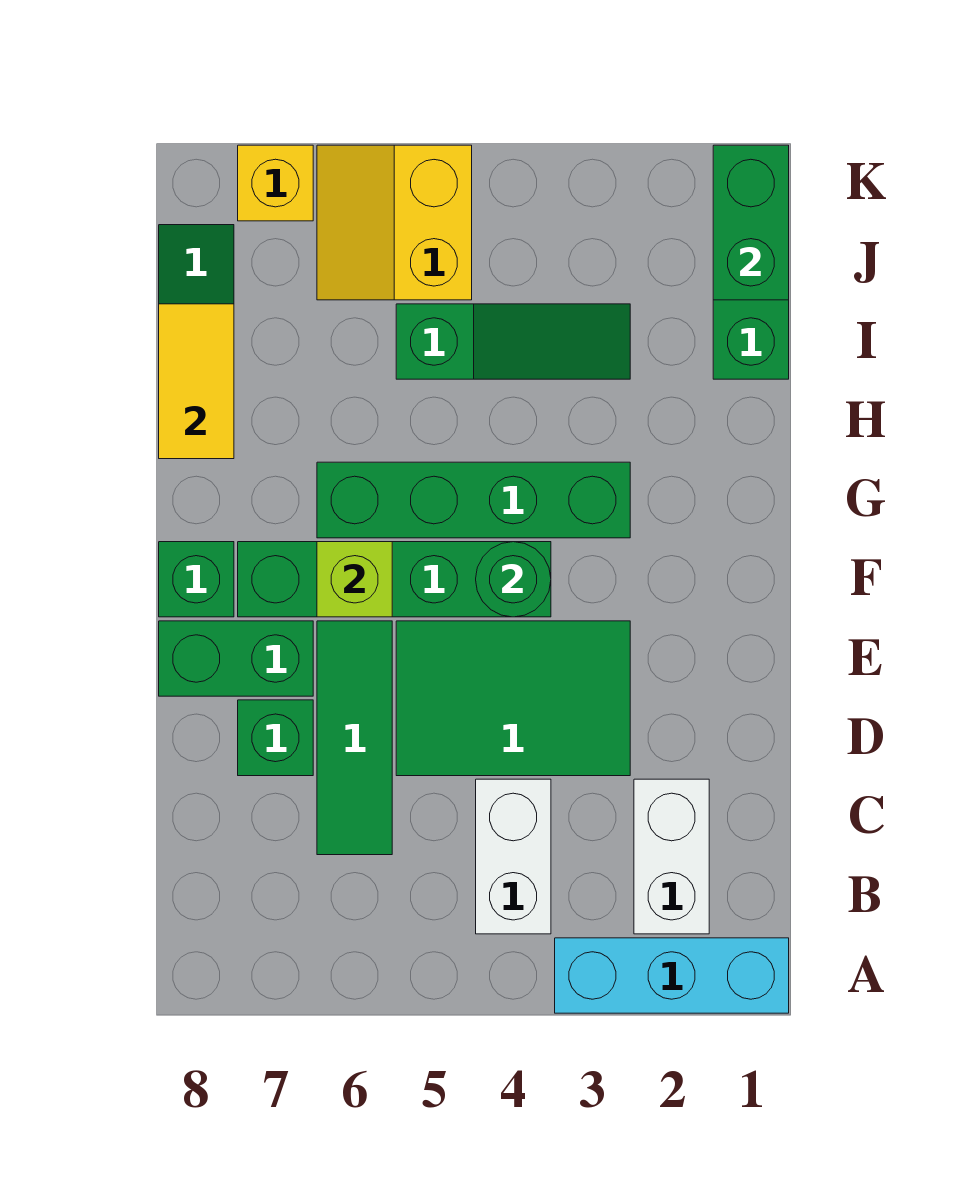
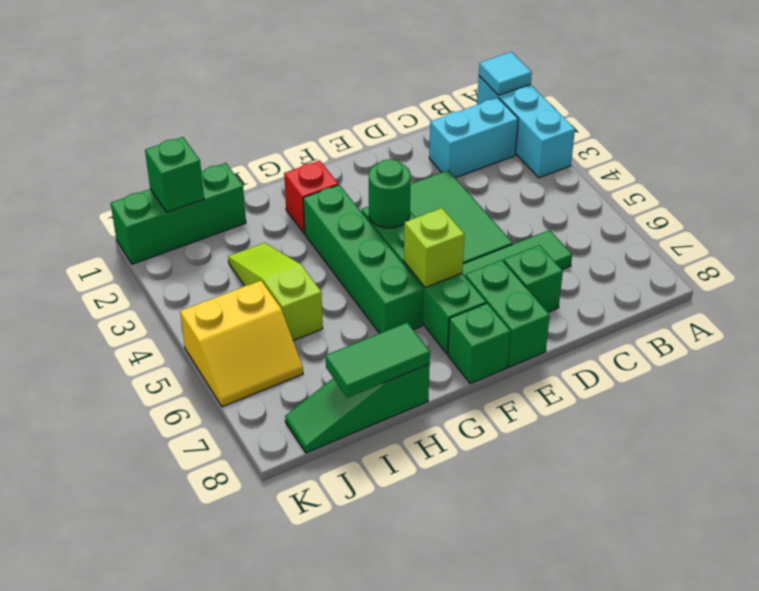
none -> cyan tile A1 level 2
white brick B2:C2 level 1 -> cyan brick B2:C2 level 1
white brick B4:C4 level 1 -> none
none -> red brick G2 level 1
yellow tile H8:I8 level 2 -> green tile H8:I8 level 2
green slope I3:I5 level 1 top 5 -> lime slope I3:I5 level 1 top 5
green brick J1:K1 level 2 -> green brick J1 level 2
yellow brick K7 level 1 -> none

